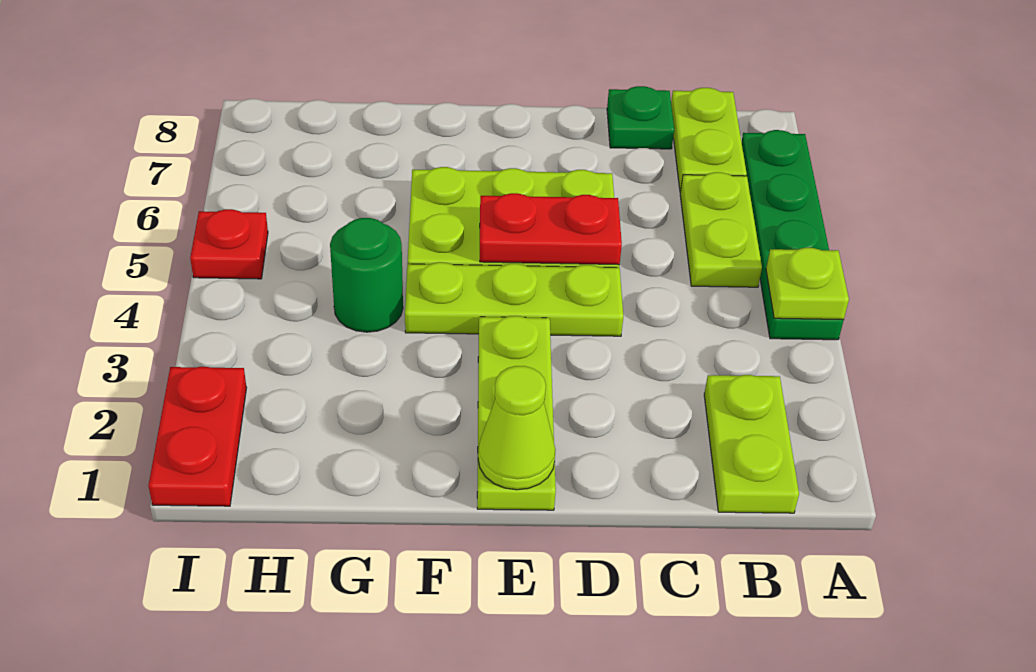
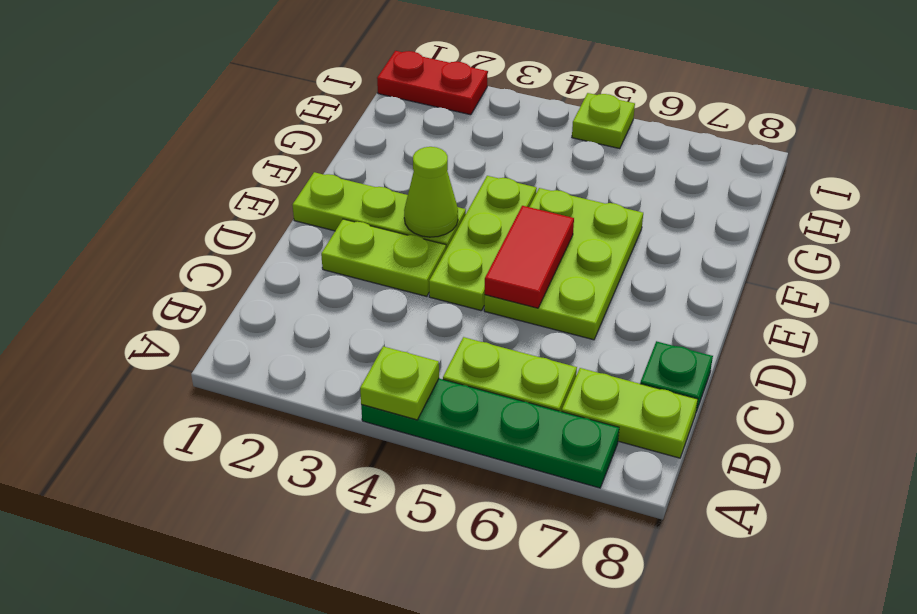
lime plate B1:B2 level 1 -> lime plate D2:D3 level 1
red plate D5:E5 level 2 -> red tile D5:E5 level 2
lime cone E1 level 2 -> lime cone E3 level 2
green round brick G4 level 1 -> none
red plate I5 level 1 -> lime plate I5 level 1

